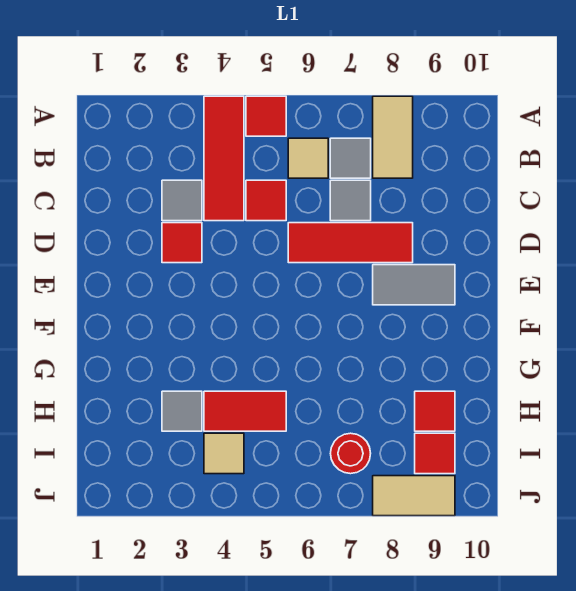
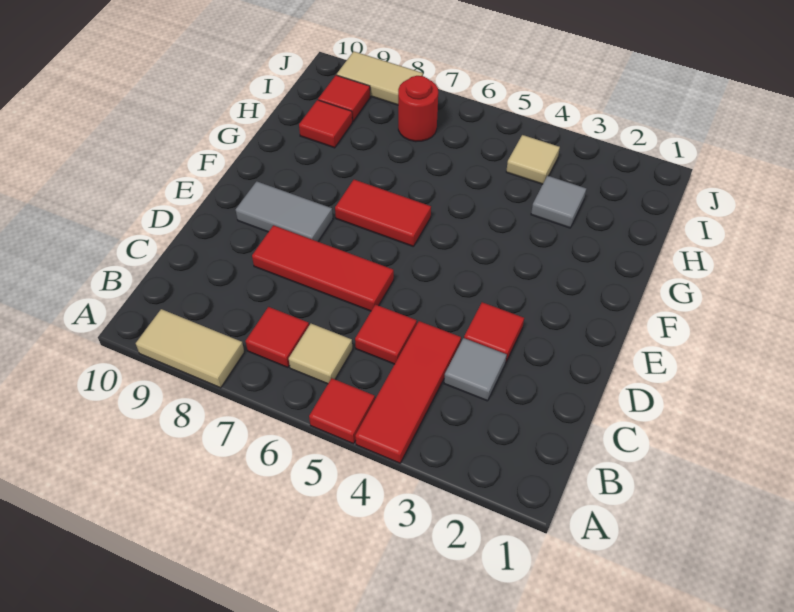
tan tile A8:B8 level 1 -> tan tile A8:A9 level 1
grey tile B7 level 1 -> red tile B7 level 1
grey tile C7 level 1 -> none
red tile H4:H5 level 1 -> red tile F6:F7 level 1

